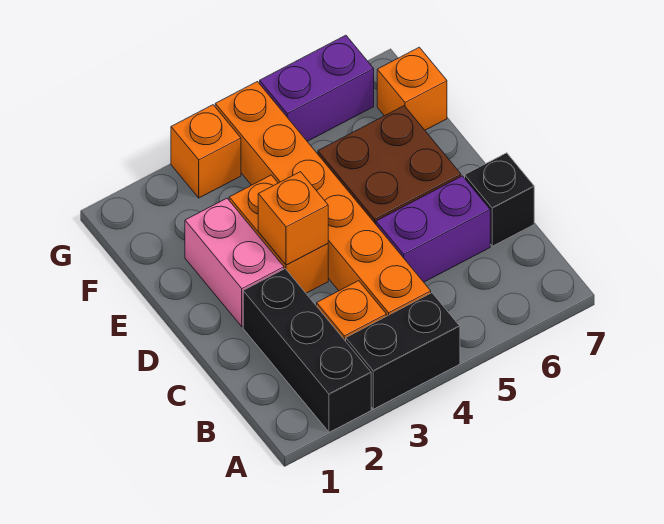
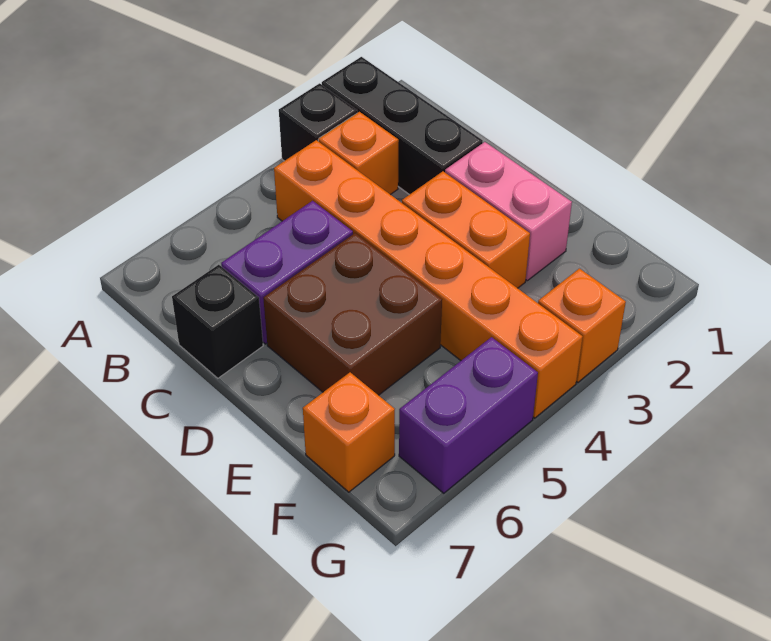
black brick A3:A4 level 1 -> black brick A3 level 1
orange brick D3 level 2 -> none

